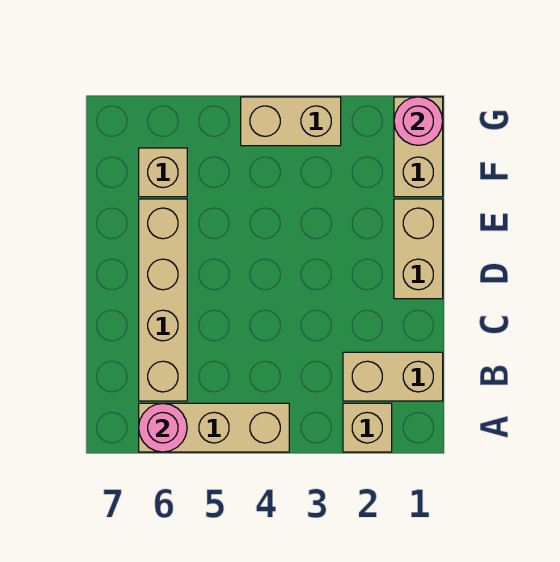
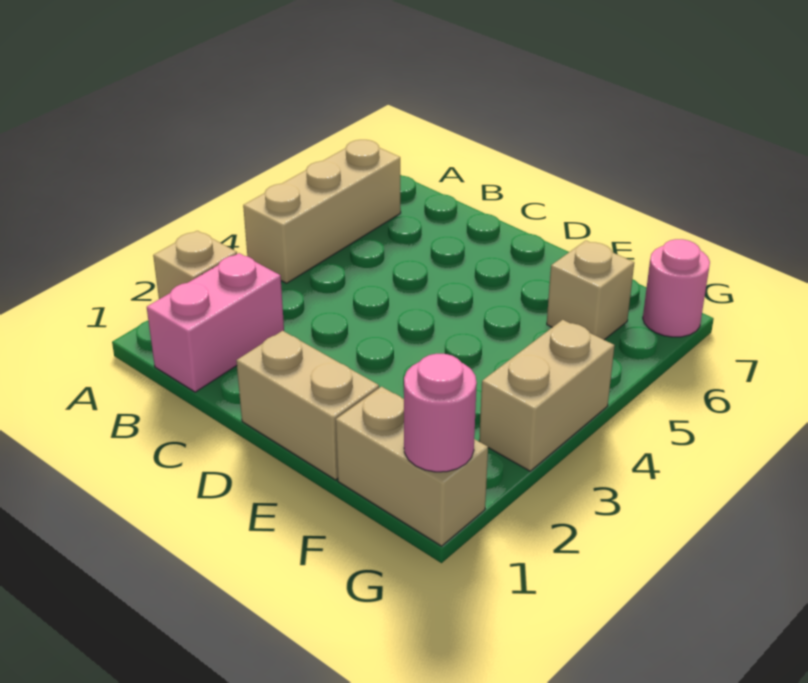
pink round brick A6 level 2 -> pink round brick G7 level 1
tan brick B1:B2 level 1 -> pink brick B1:B2 level 1
tan brick B6:E6 level 1 -> none

